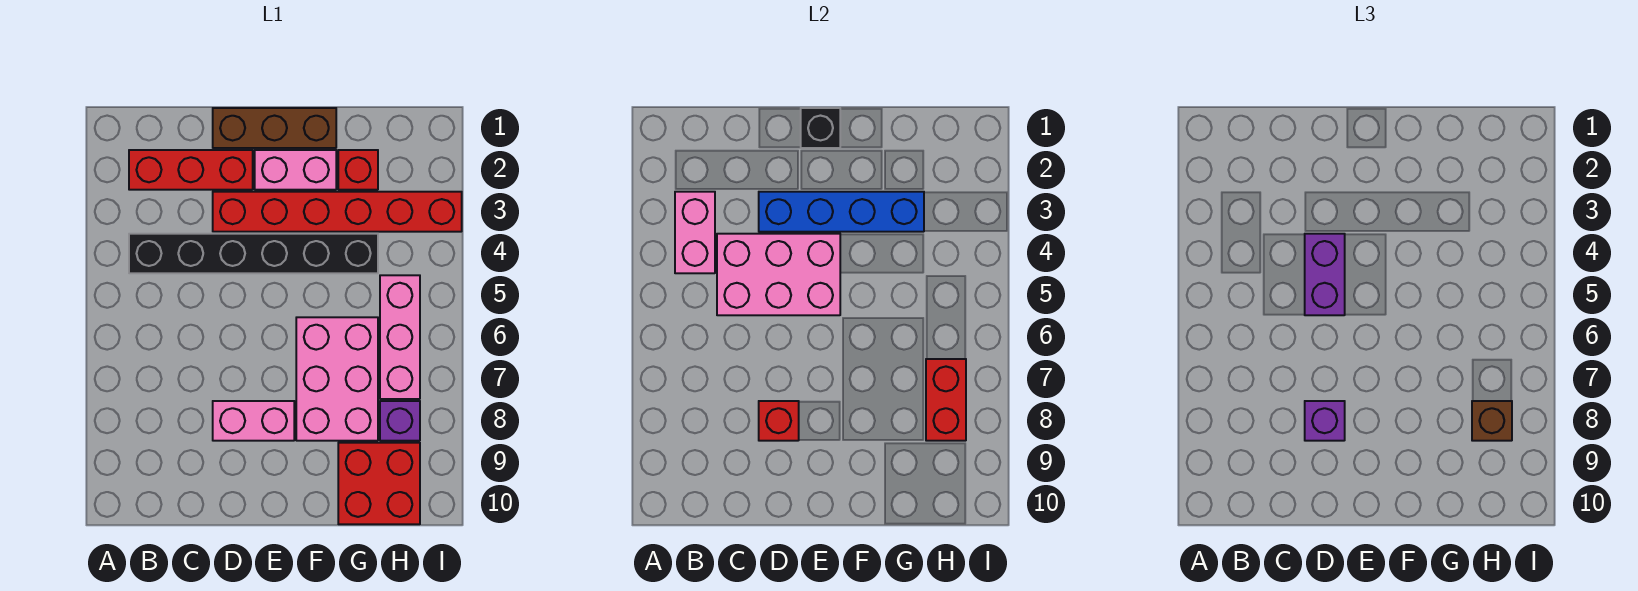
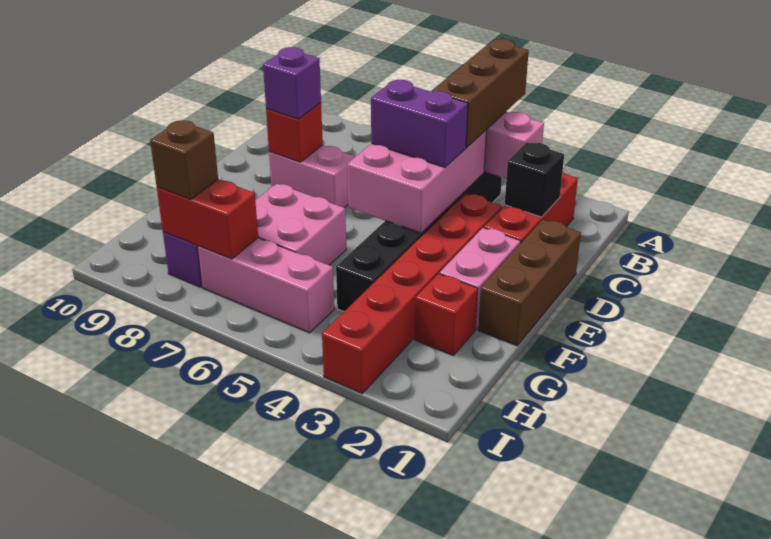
none -> brown brick A4:C4 level 3
blue brick D3:G3 level 2 -> none
pink brick D8:E8 level 1 -> pink brick D7:D8 level 1
black brick E1 level 2 -> black brick C2 level 2
pink brick F6:G8 level 1 -> pink brick F6:G7 level 1
red brick G9:H10 level 1 -> none

